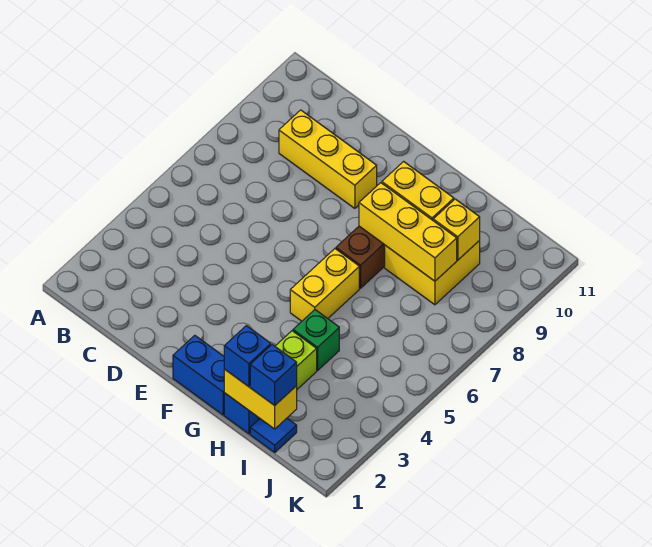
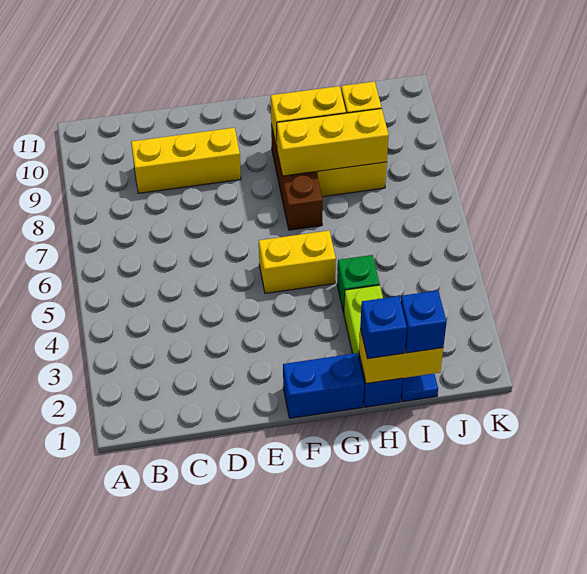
yellow brick G5:G6 level 1 -> yellow brick F5:G5 level 1

